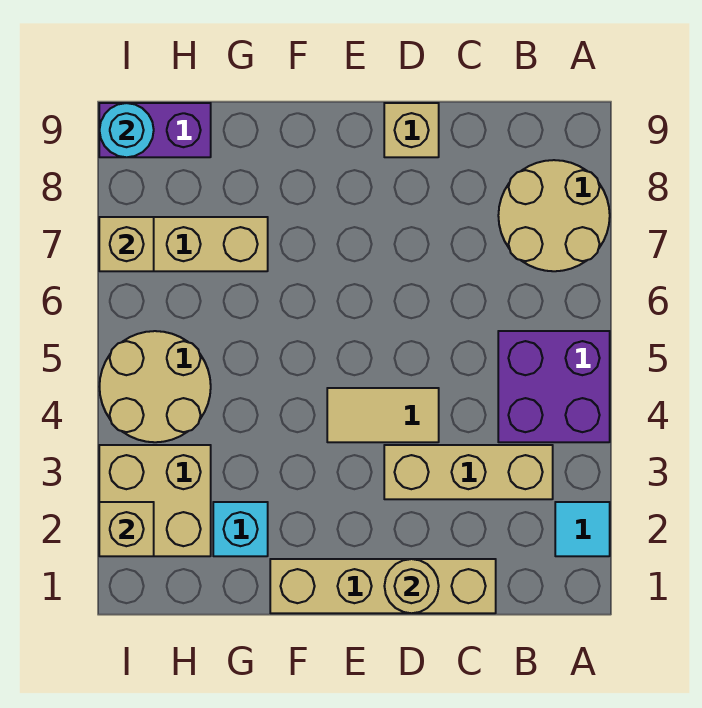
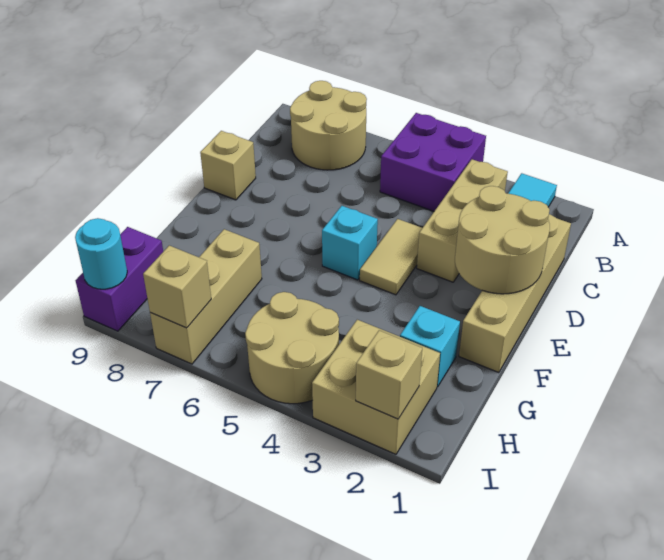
tan round brick D1 level 2 -> tan round brick D1:E2 level 2
none -> cyan brick E5 level 1

